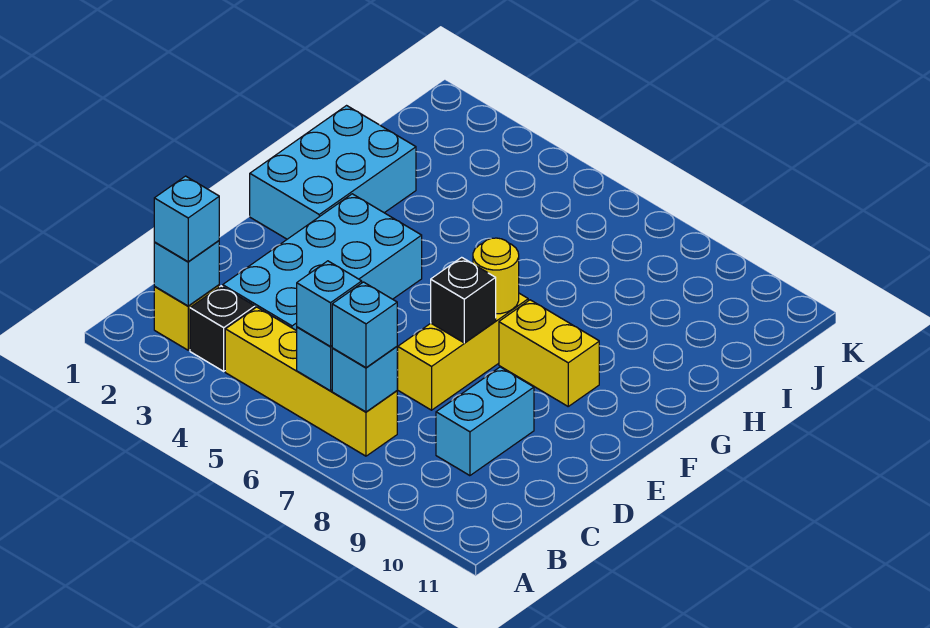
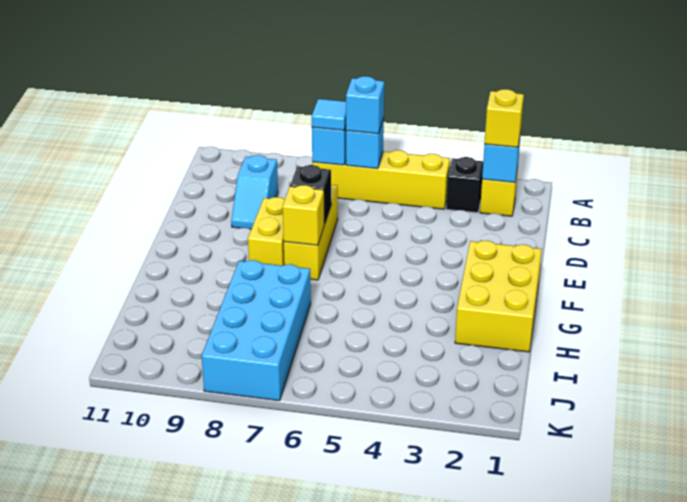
cyan brick B2 level 3 -> yellow brick B2 level 3
cyan brick B7 level 3 -> cyan tile B7 level 3
cyan brick C3:F4 level 1 -> cyan brick H7:K8 level 1
cyan brick C9:D9 level 1 -> cyan slope C9:D9 level 1 top C
cyan brick F1:H2 level 1 -> yellow brick F1:H2 level 1
yellow round brick F7 level 2 -> yellow brick F7 level 2
yellow brick F8:F9 level 1 -> yellow brick E8:F8 level 1

